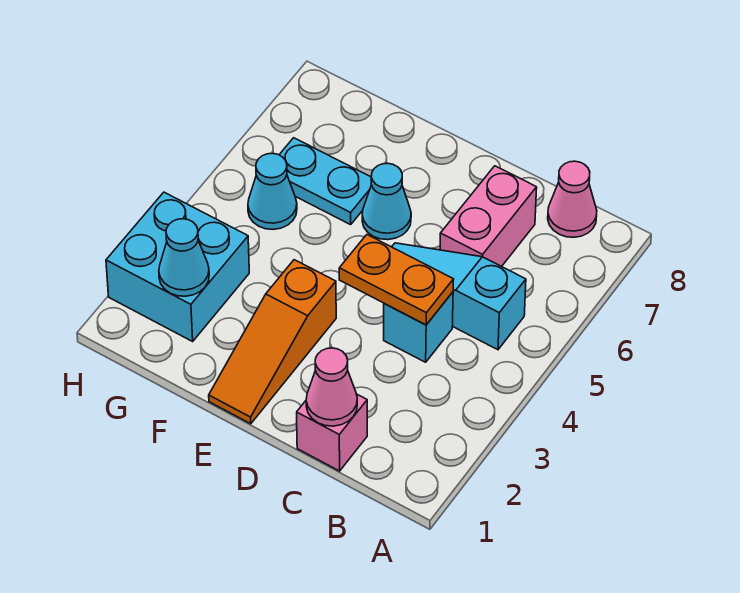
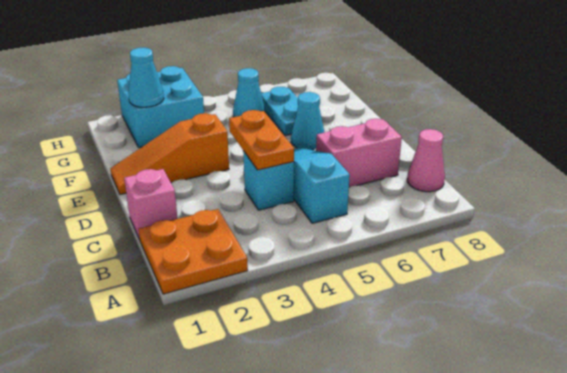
none -> orange plate A1:B2 level 1
pink cone C1 level 2 -> none

